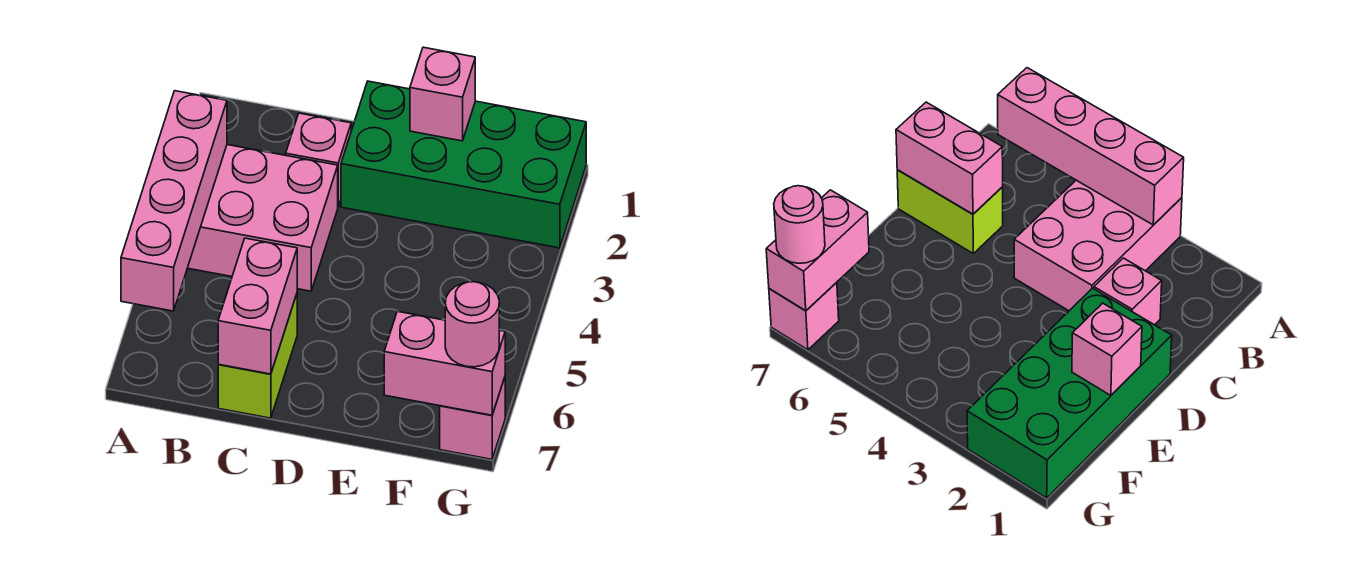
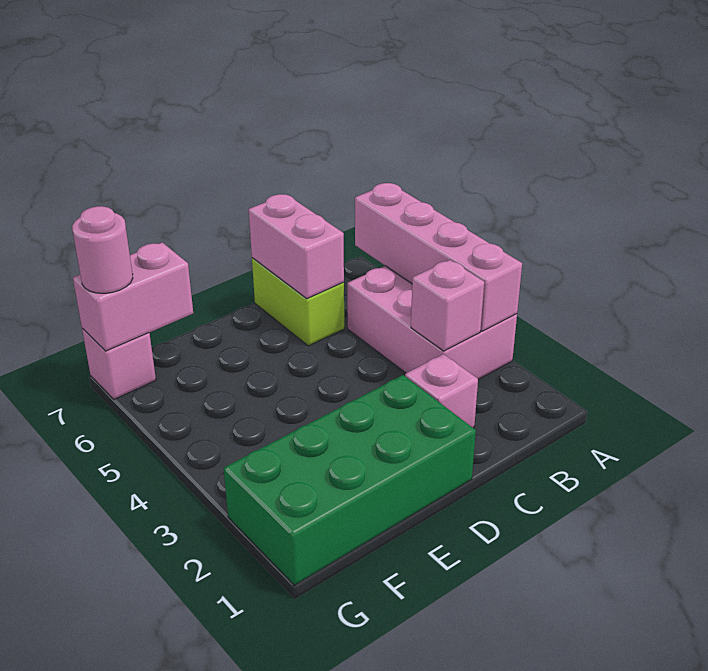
pink brick A3:C4 level 1 -> pink brick A3:B5 level 1
pink brick E1 level 2 -> pink brick B3 level 2

